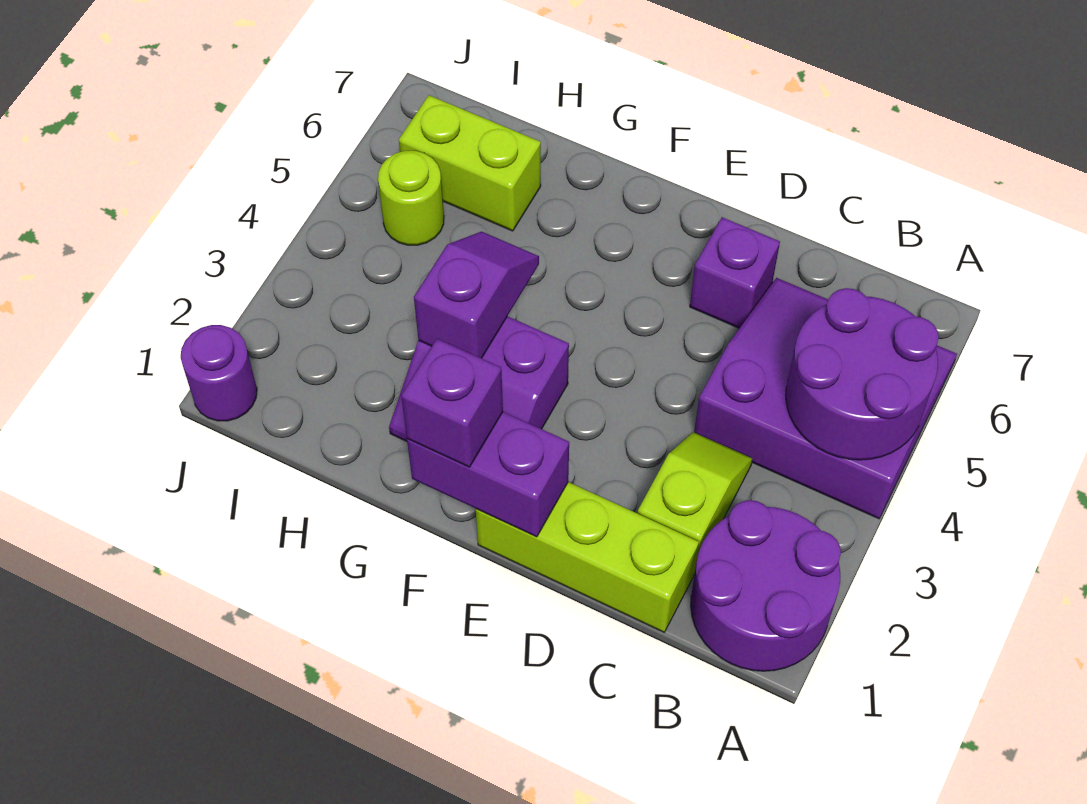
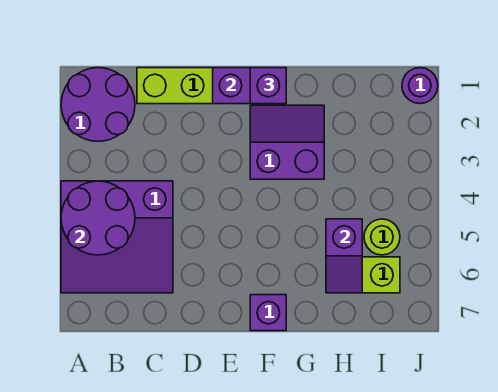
lime slope C2:C3 level 1 top 2 -> none
purple brick D6 level 1 -> purple brick F7 level 1
purple slope G3:G4 level 2 top 3 -> purple slope H5:H6 level 2 top 5

